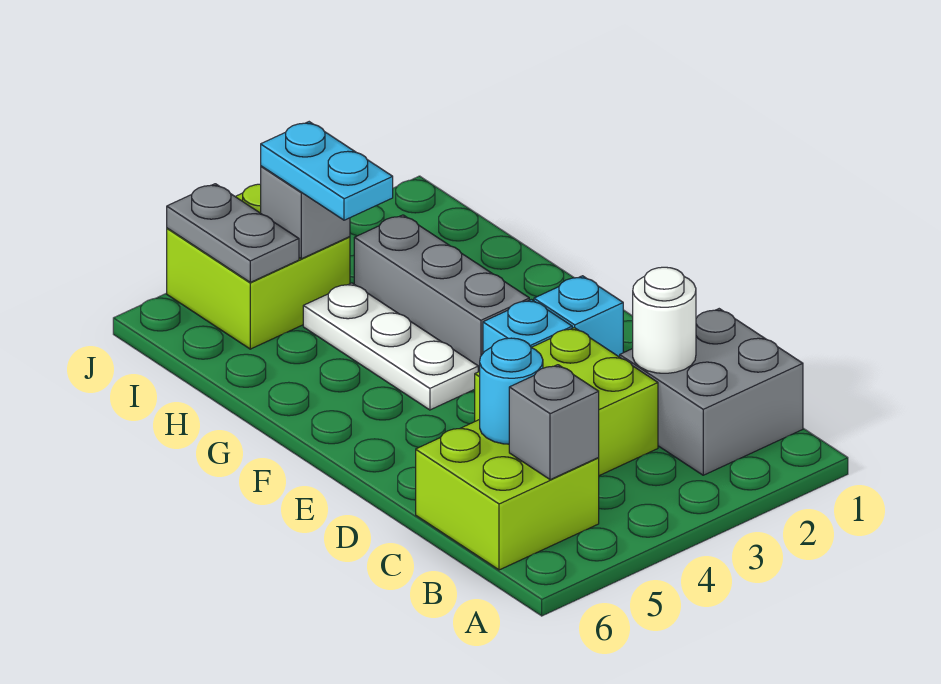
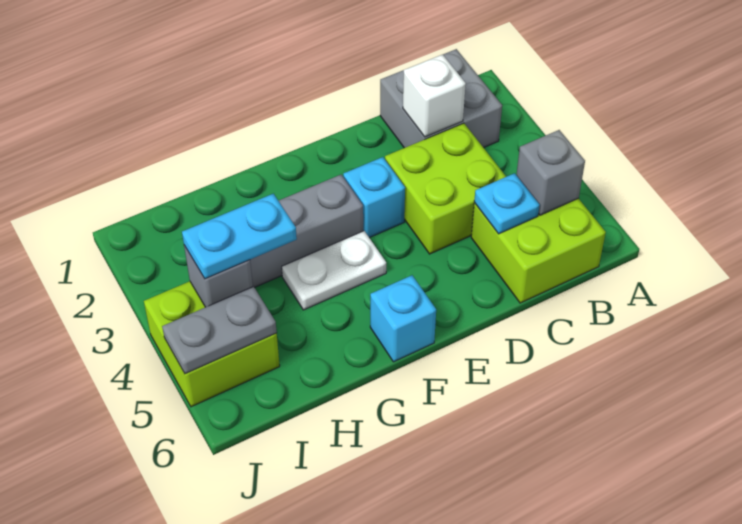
white round brick C2 level 2 -> white brick C2 level 2
cyan round brick C5 level 2 -> cyan plate C5 level 2
cyan brick E2 level 1 -> cyan brick F6 level 1
white plate F4:H4 level 1 -> white plate F4:G4 level 1

